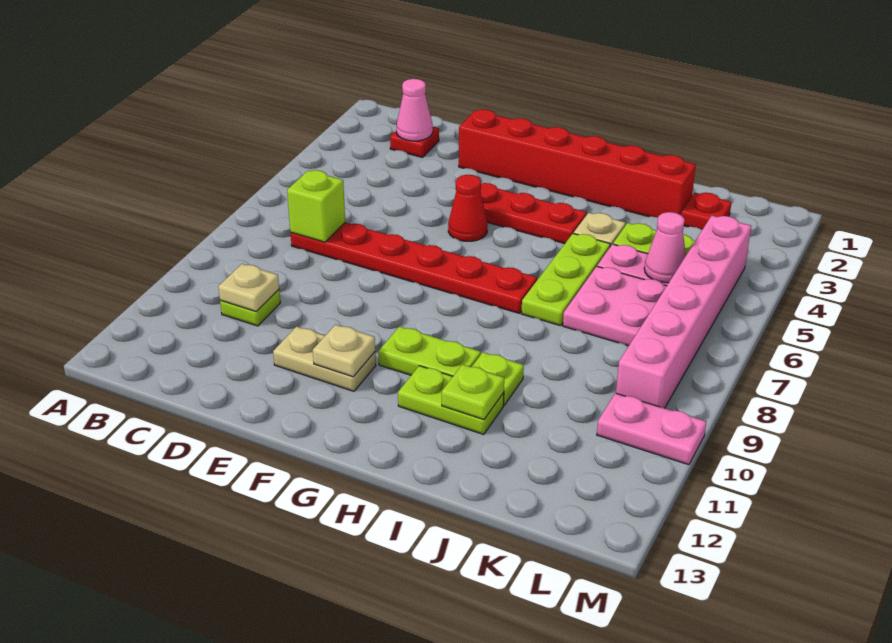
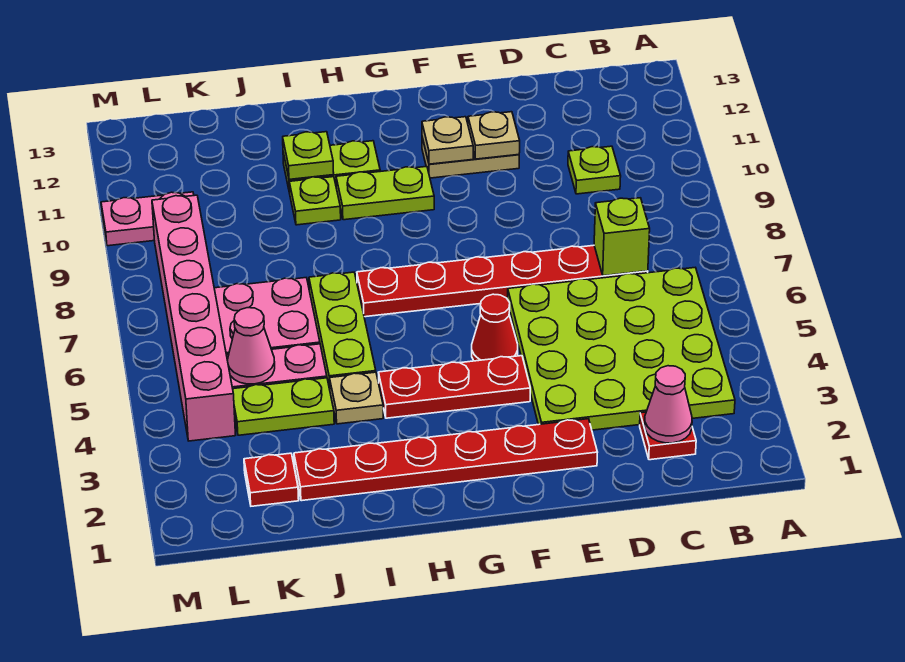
none -> lime plate B3:E6 level 1
tan plate C10 level 2 -> tan plate E11 level 2
red brick E2:J2 level 1 -> red plate E2:J2 level 1

